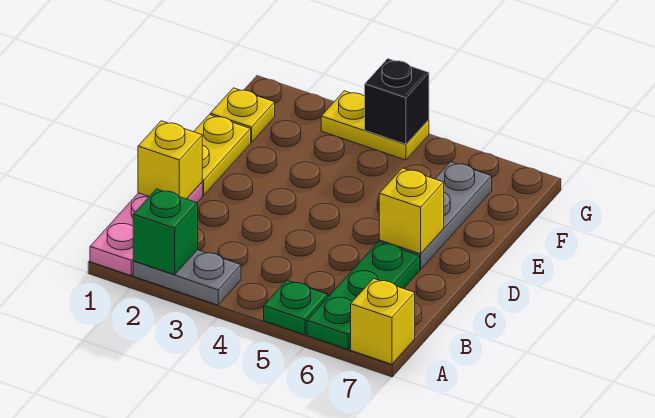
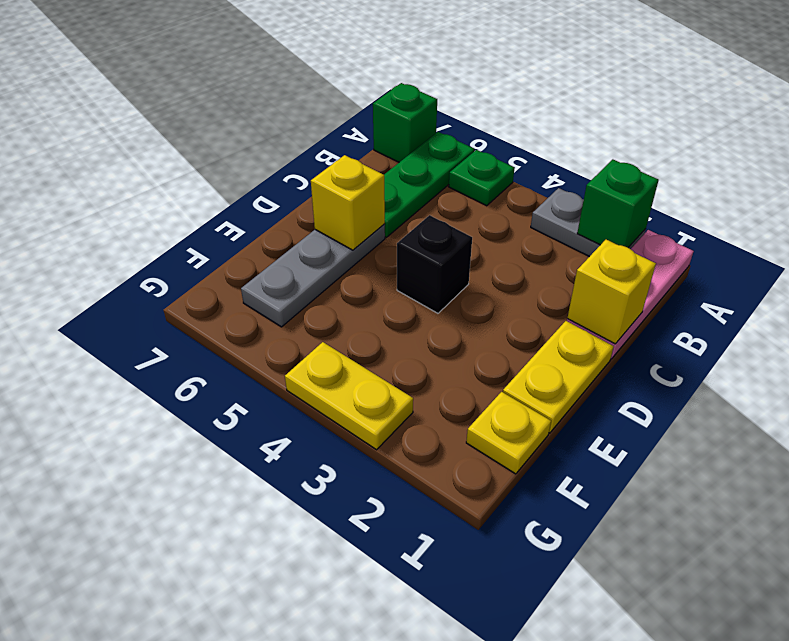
yellow brick A7 level 1 -> green brick A7 level 1
black brick G4 level 2 -> black brick D4 level 1

